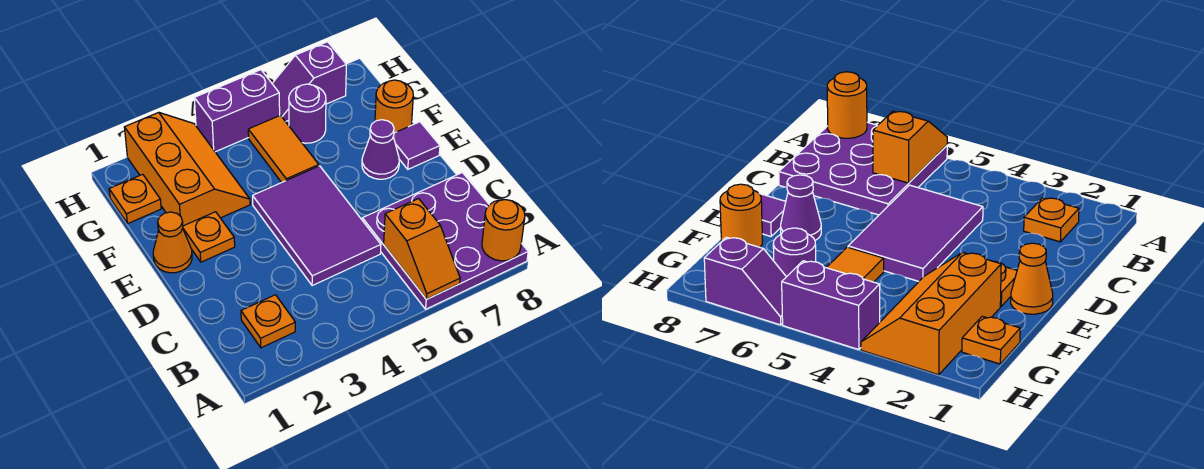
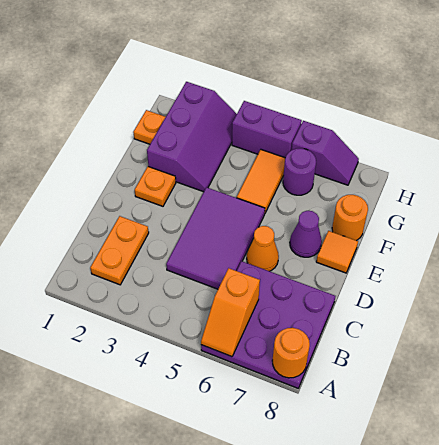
orange plate B2 level 1 -> orange plate B2:C2 level 1
orange cone E1 level 1 -> orange cone D6 level 1
purple tile E8 level 1 -> orange tile E8 level 1
orange slope F2:H3 level 1 top 2 -> purple slope F2:H3 level 1 top 2
purple slope H6:H7 level 1 top 7 -> purple slope H6:H7 level 1 top 6

